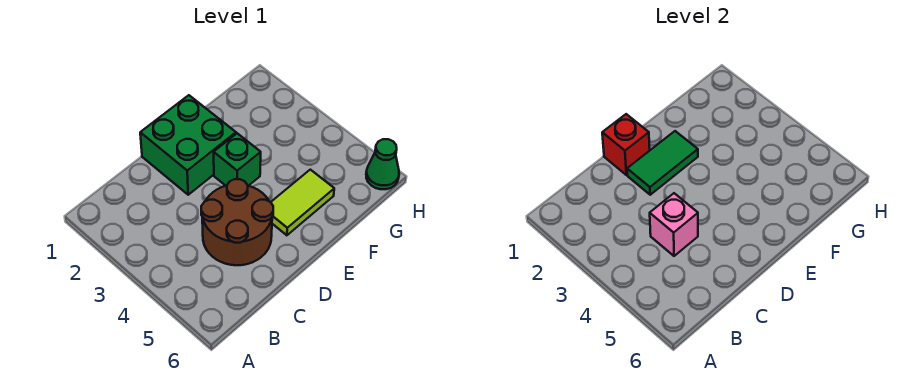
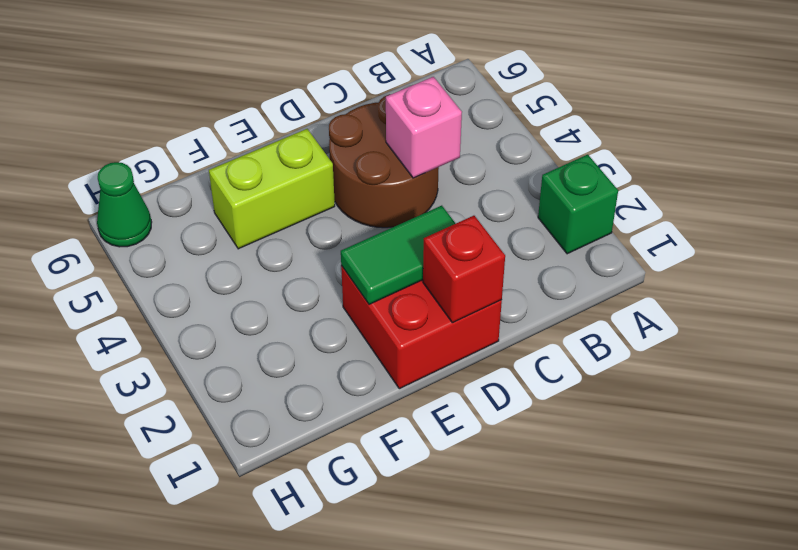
green brick D1:E2 level 1 -> red brick D1:E2 level 1
green brick E3 level 1 -> green brick A2 level 1
lime tile E5:F5 level 1 -> lime brick E5:F5 level 1

